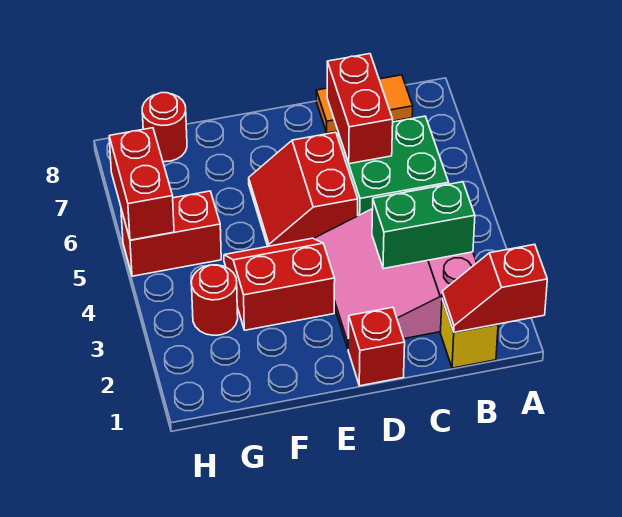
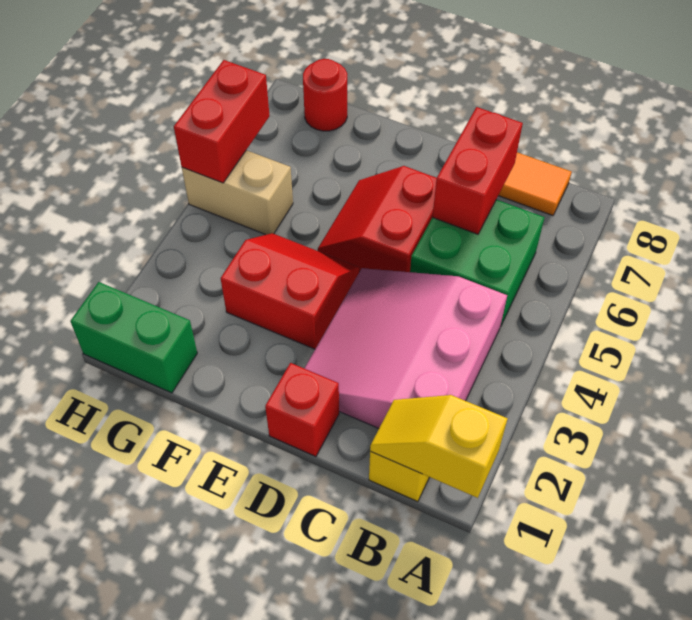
red slope A1:B1 level 2 top A -> yellow slope A1:B1 level 2 top A
green brick B3:C3 level 2 -> green brick G1:H1 level 1
red round brick G3 level 1 -> none
red brick G5:H5 level 1 -> tan brick G5:H5 level 1

